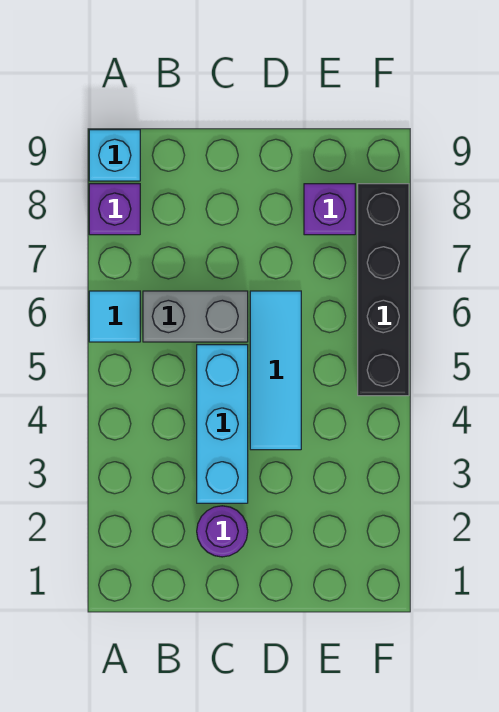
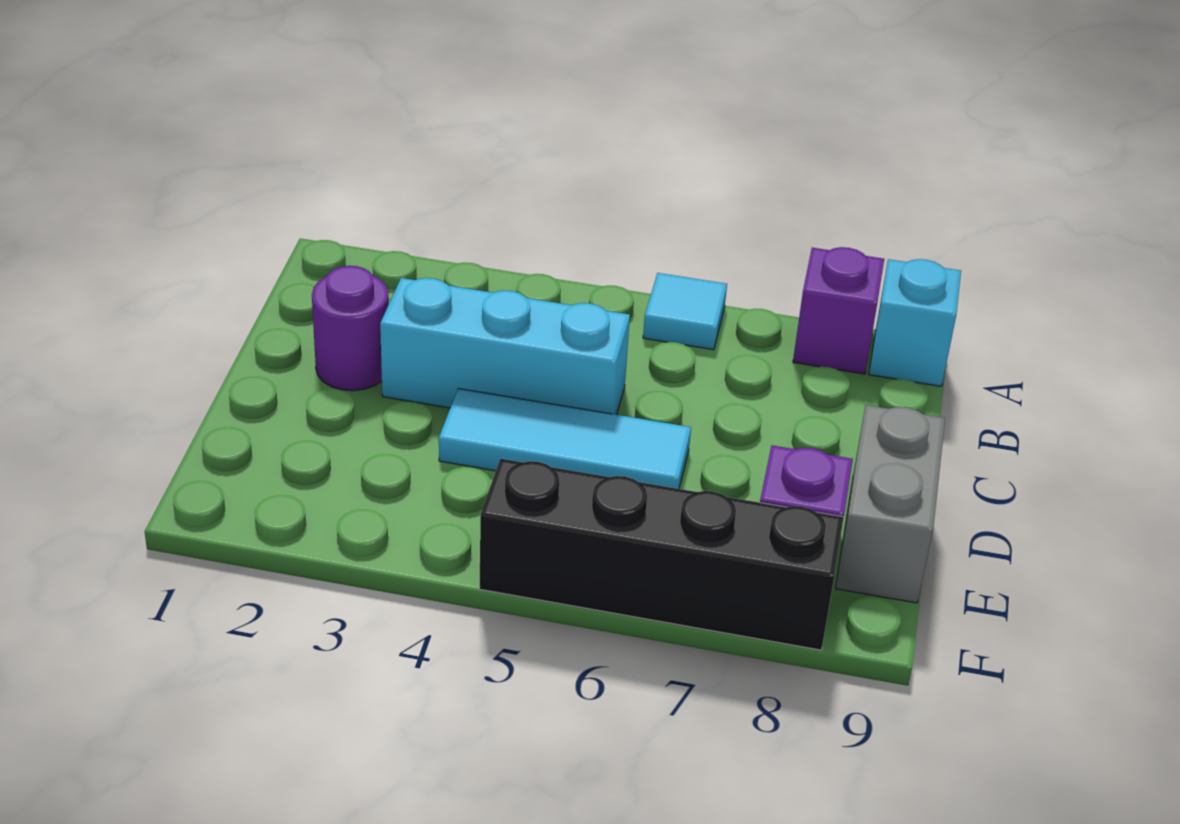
grey brick B6:C6 level 1 -> grey brick D9:E9 level 1

